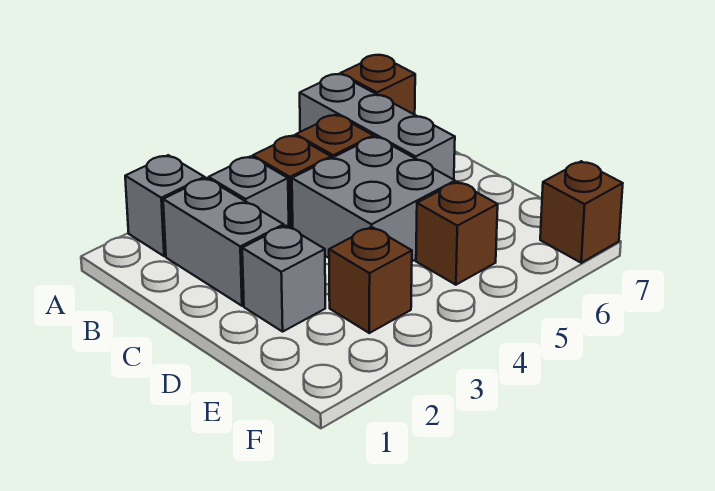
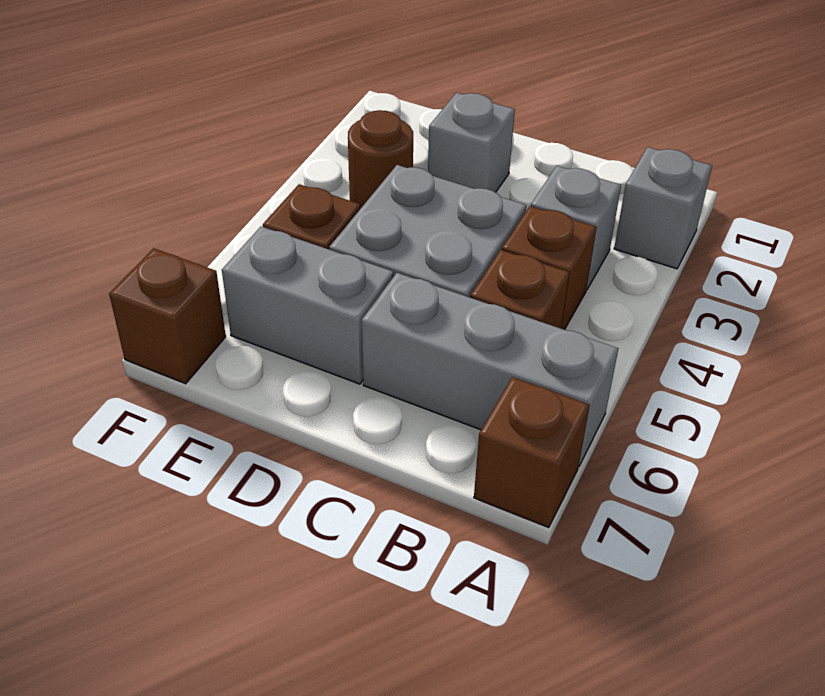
grey brick B2:C2 level 1 -> grey brick D6:E6 level 1
brown brick E3 level 1 -> brown round brick E3 level 1

